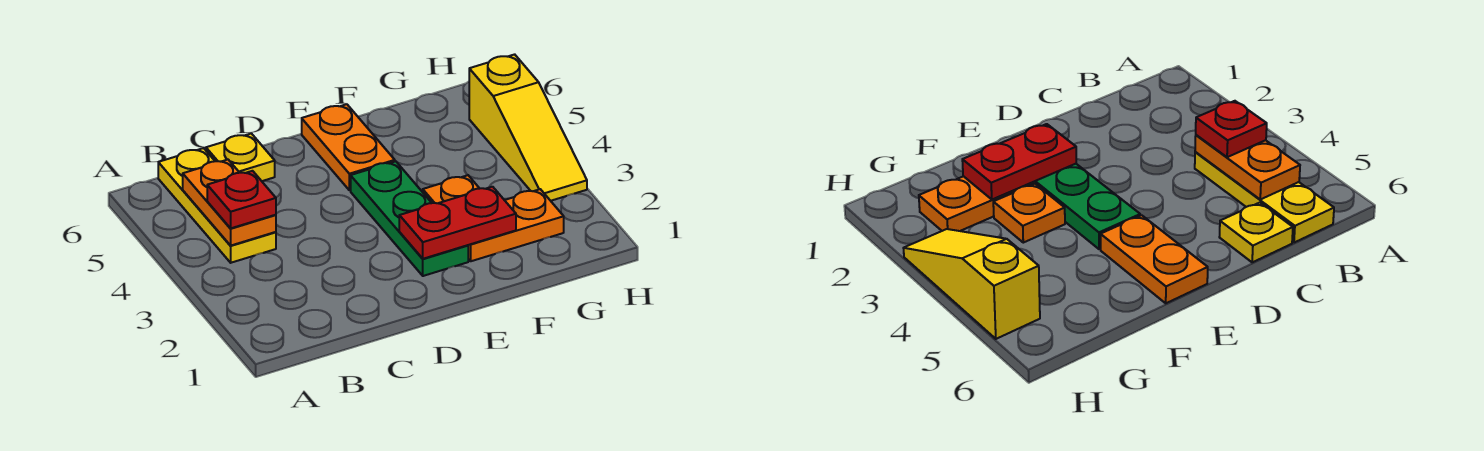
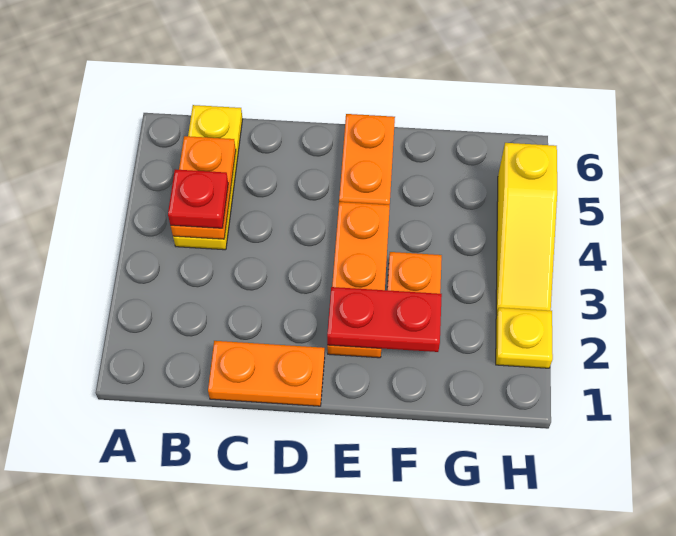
yellow plate C6 level 1 -> yellow plate H2 level 1
green plate E2:E4 level 1 -> orange plate E2:E4 level 1
orange plate F2:G2 level 1 -> orange plate C1:D1 level 1

